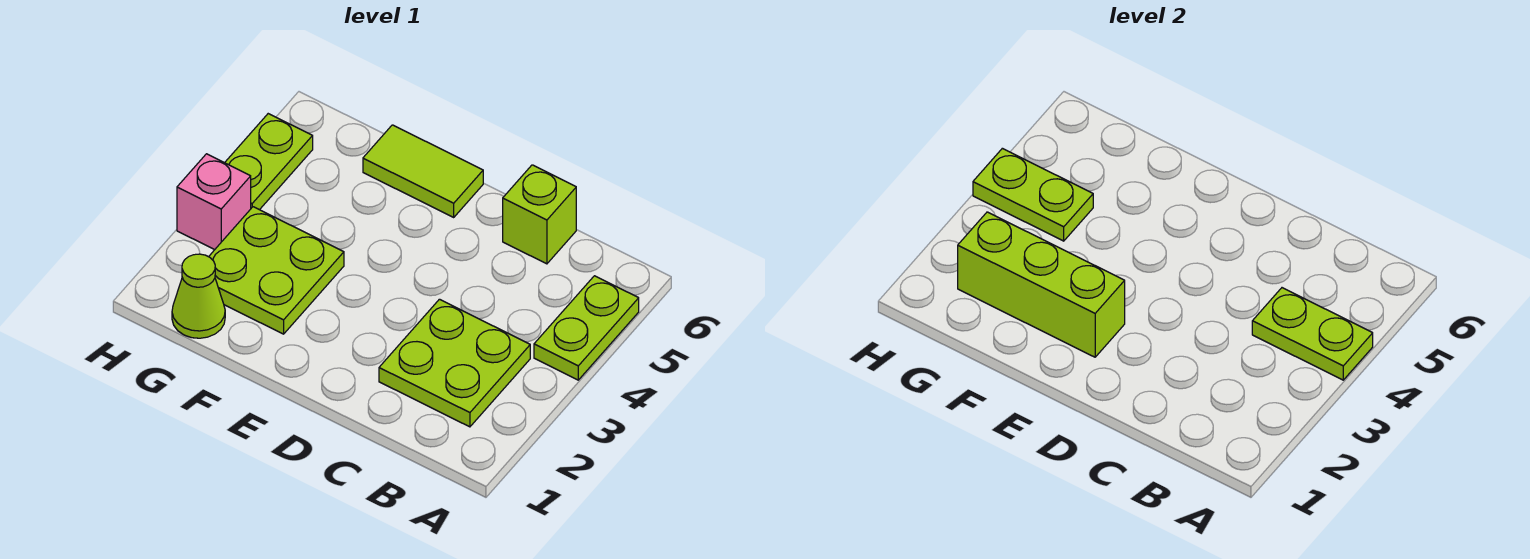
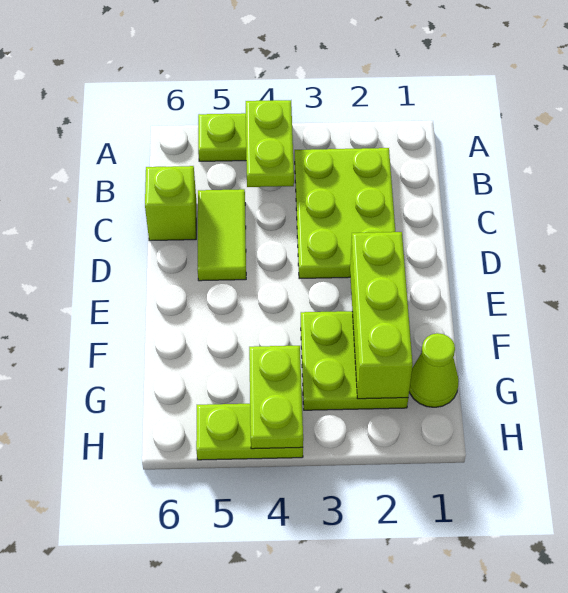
lime plate B2:C3 level 1 -> lime plate B2:D3 level 1
lime tile E6:F6 level 1 -> lime tile C5:D5 level 1
pink brick H3 level 1 -> none

